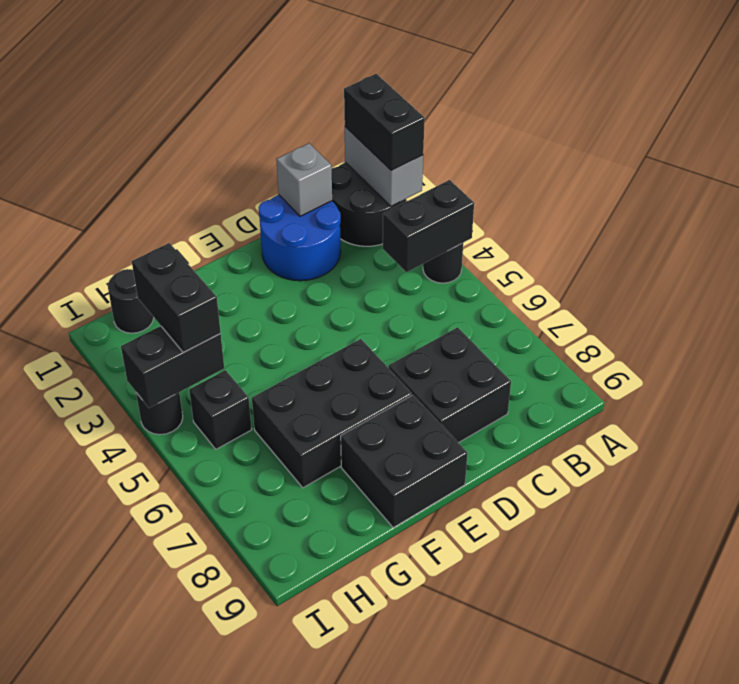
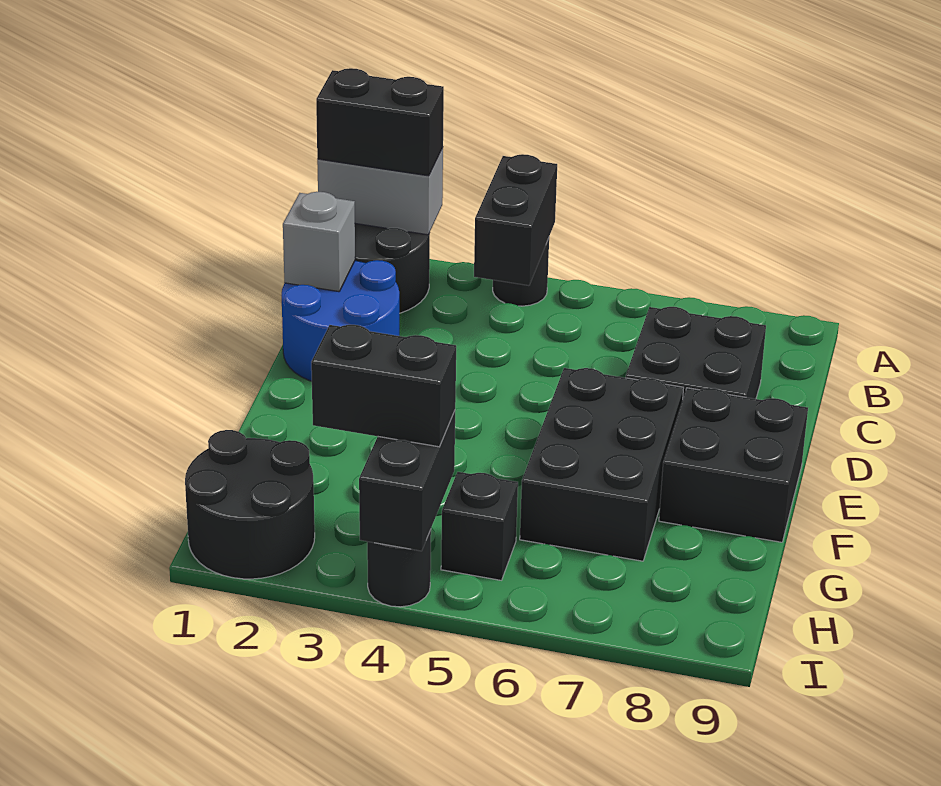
black round brick H1 level 1 -> black round brick H1:I2 level 1

